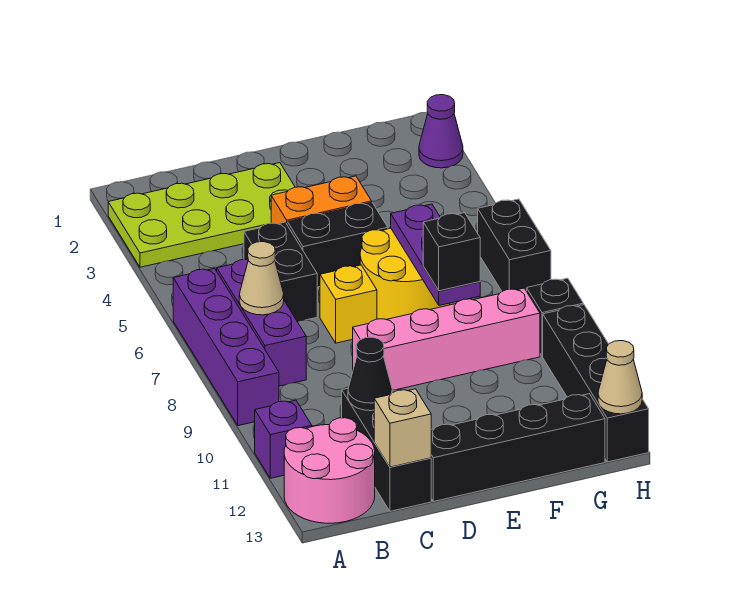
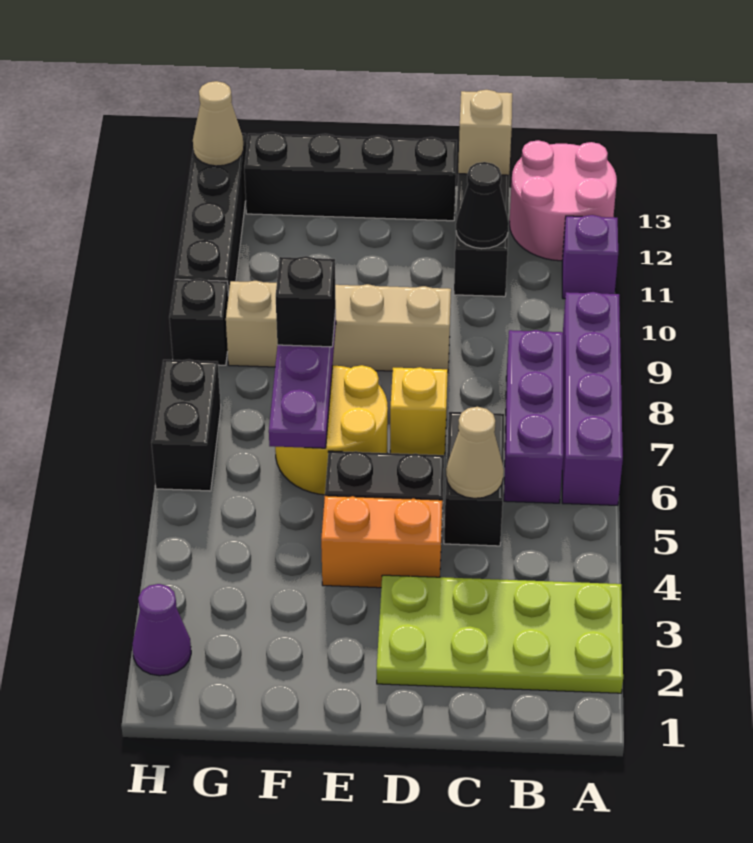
tan cone B7 level 2 -> tan cone C5 level 2
pink brick D9:G9 level 1 -> tan brick D9:G9 level 1

